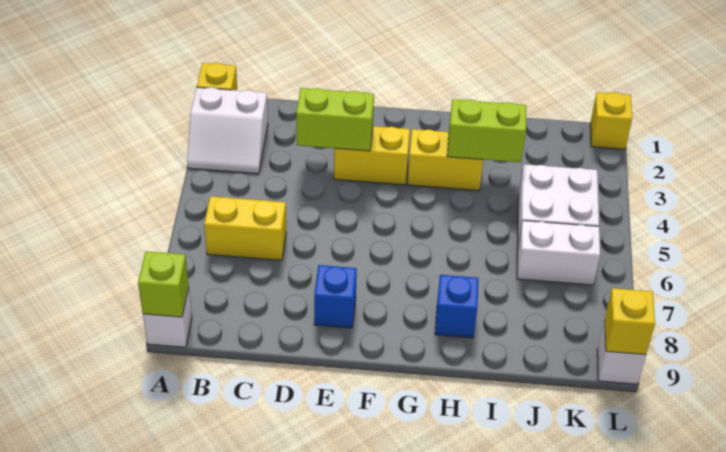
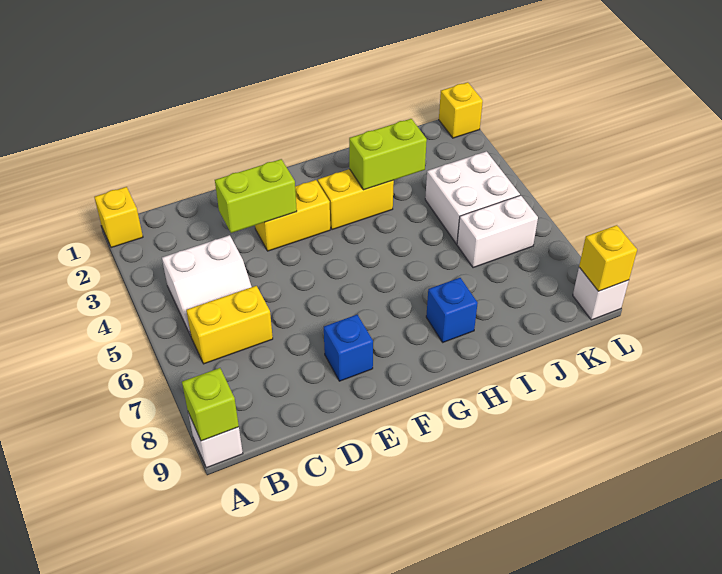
white slope A2:B3 level 1 top 2 -> white slope B4:C5 level 1 top 4

